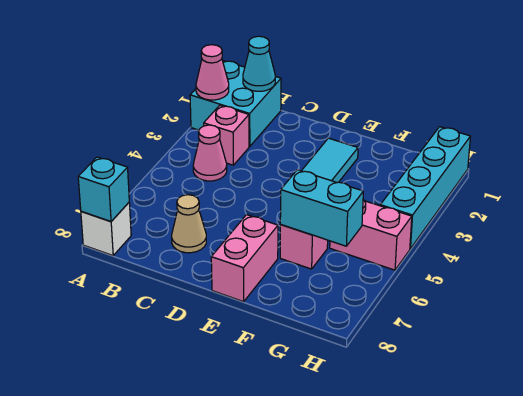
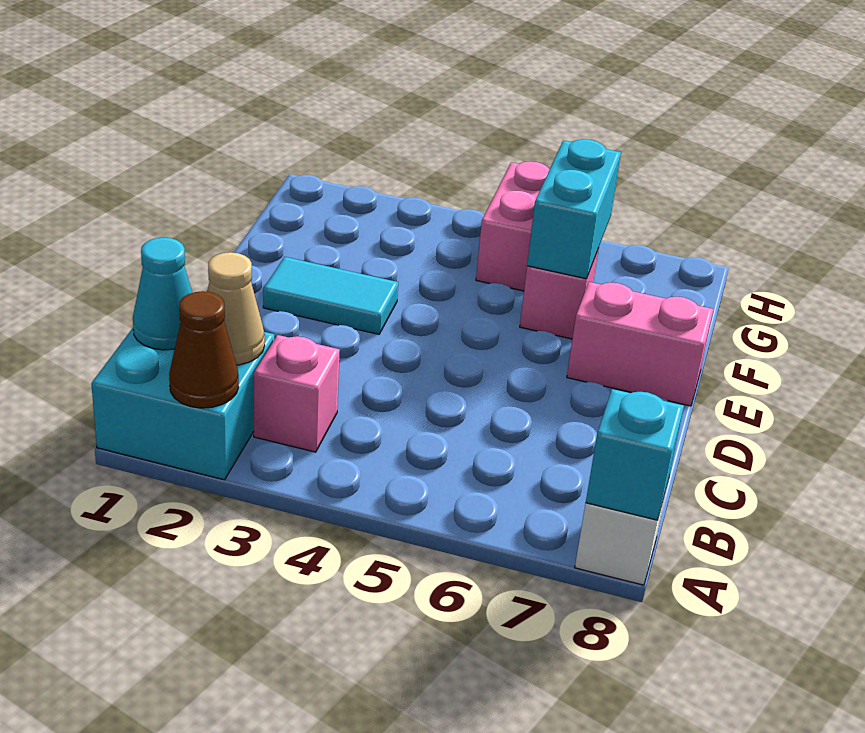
pink cone A2 level 2 -> brown cone A2 level 2
pink cone B4 level 1 -> none
tan cone C7 level 1 -> tan cone B2 level 2
cyan brick H1:H4 level 1 -> none

